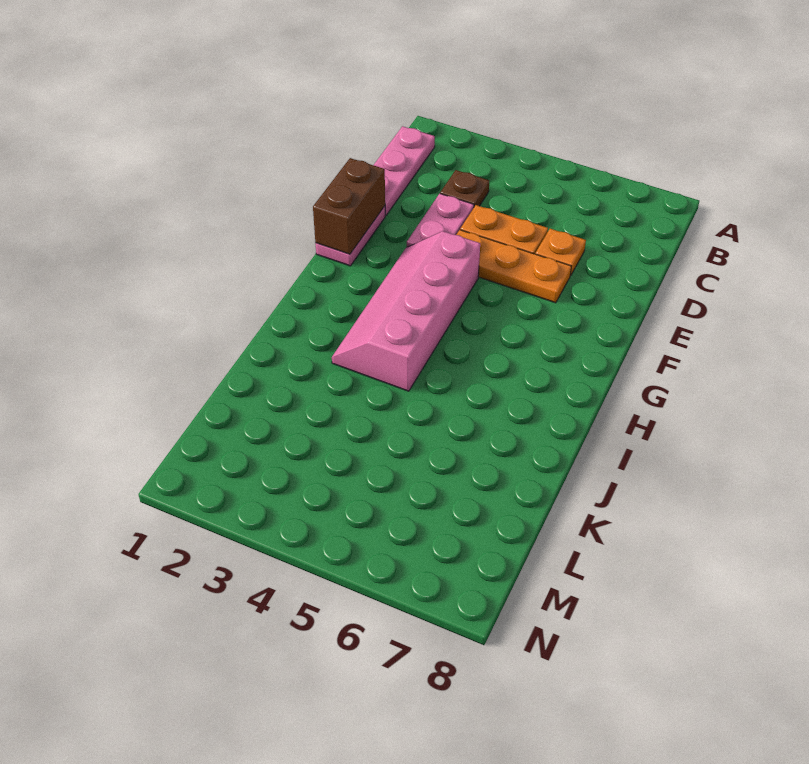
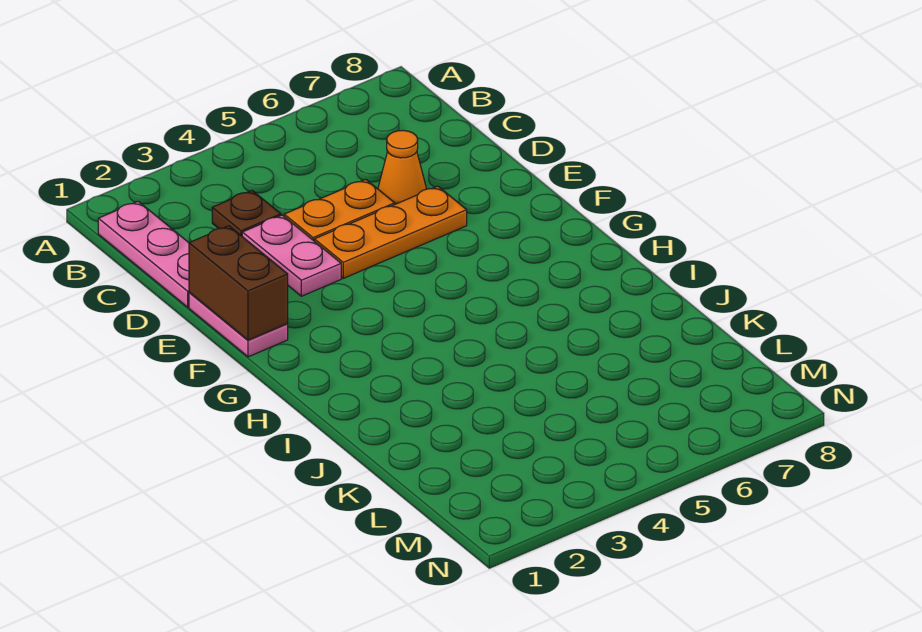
orange plate D6 level 1 -> orange cone D6 level 1
pink slope F3:I4 level 1 top 4 -> none

